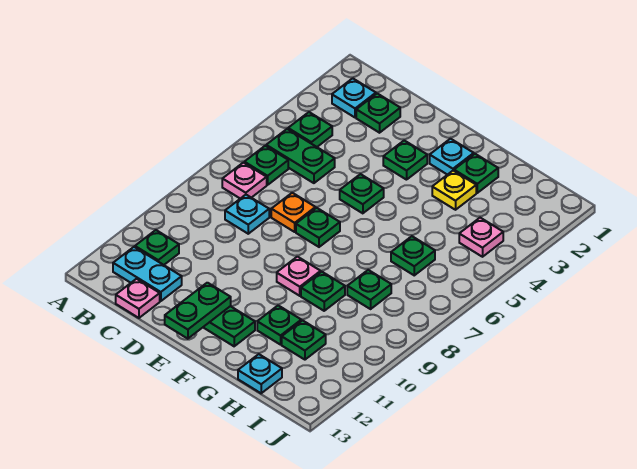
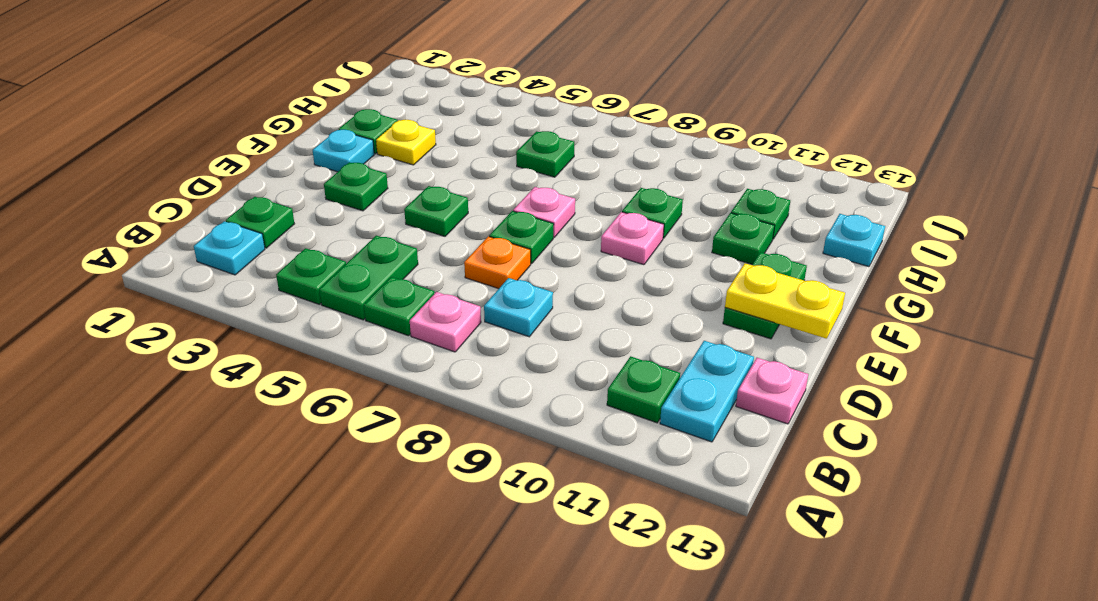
green plate E12:E13 level 2 -> yellow plate E12:E13 level 2
green plate H8 level 1 -> none
pink plate I4 level 1 -> pink plate F7 level 1

